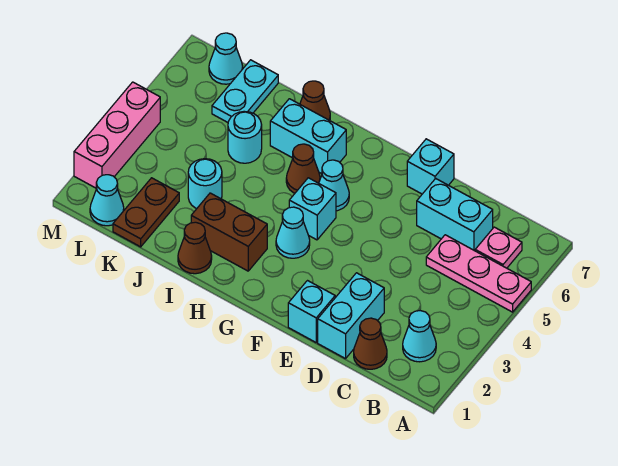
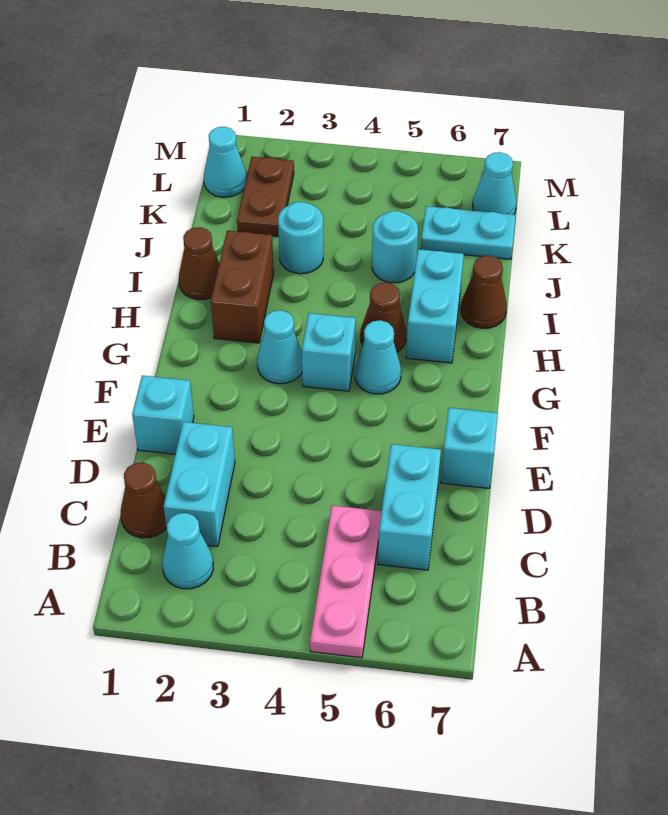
pink plate B6 level 1 -> none
cyan brick D1:D2 level 1 -> cyan brick C2:D2 level 1
brown plate K1:K2 level 1 -> brown plate K2:L2 level 1
pink brick M2:M4 level 1 -> none

